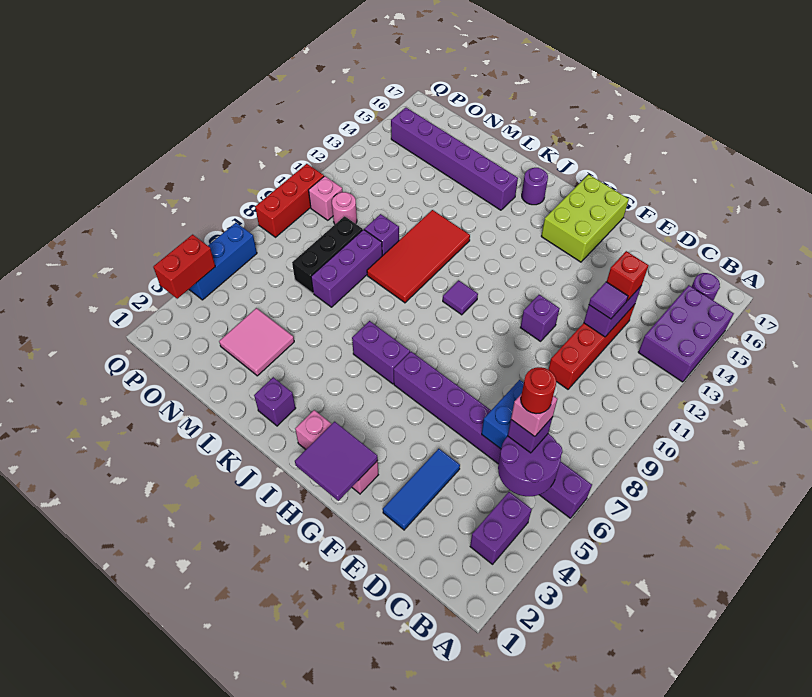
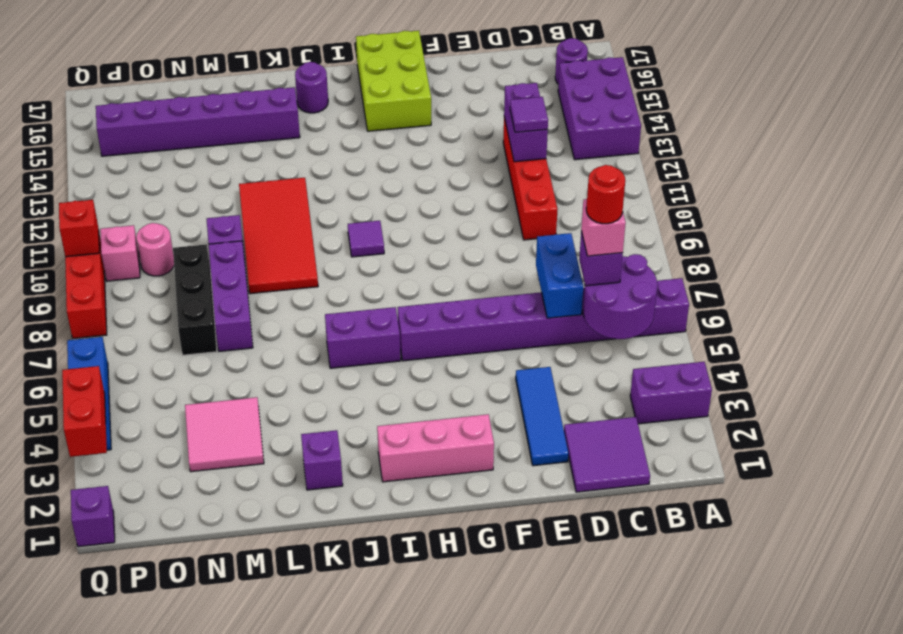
purple brick B3:B4 level 1 -> purple brick A3:B3 level 1
red brick D13 level 3 -> red brick Q10 level 2
purple brick F11 level 1 -> purple brick Q1 level 1
purple tile G1:H2 level 2 -> purple tile C1:D2 level 1

